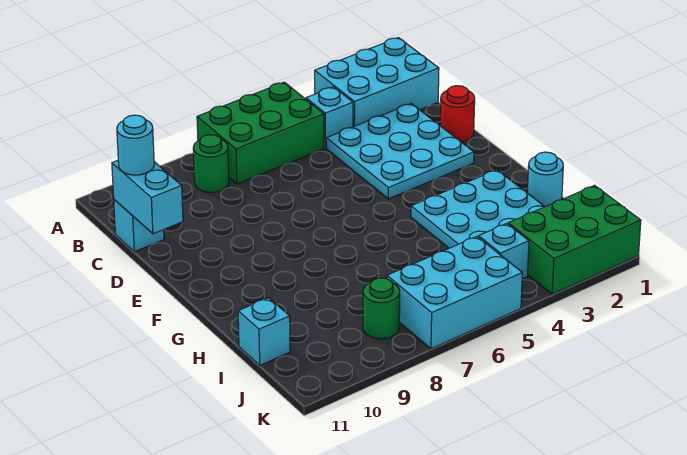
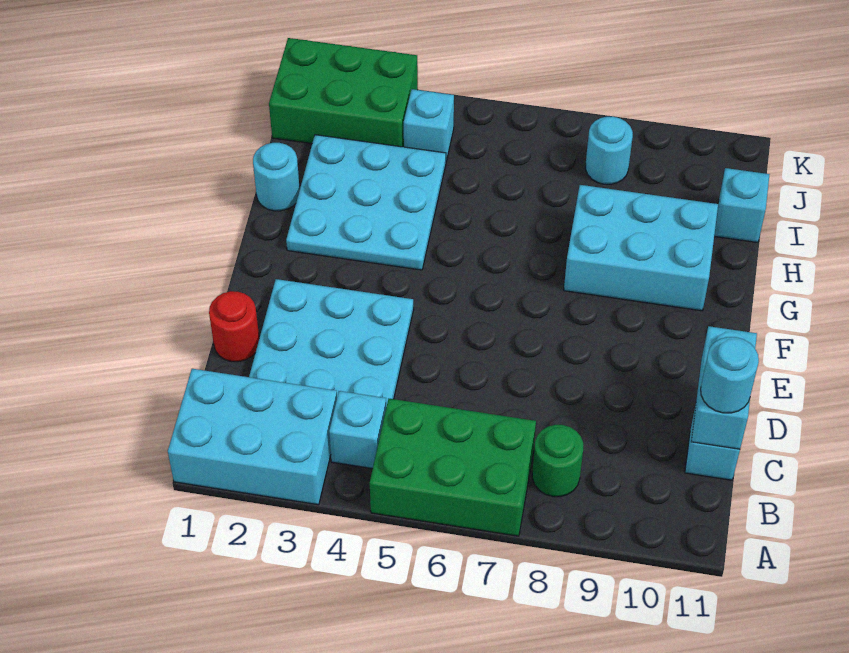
cyan brick J5:K7 level 1 -> cyan brick G8:H10 level 1
green round brick J8 level 1 -> cyan round brick J8 level 1

